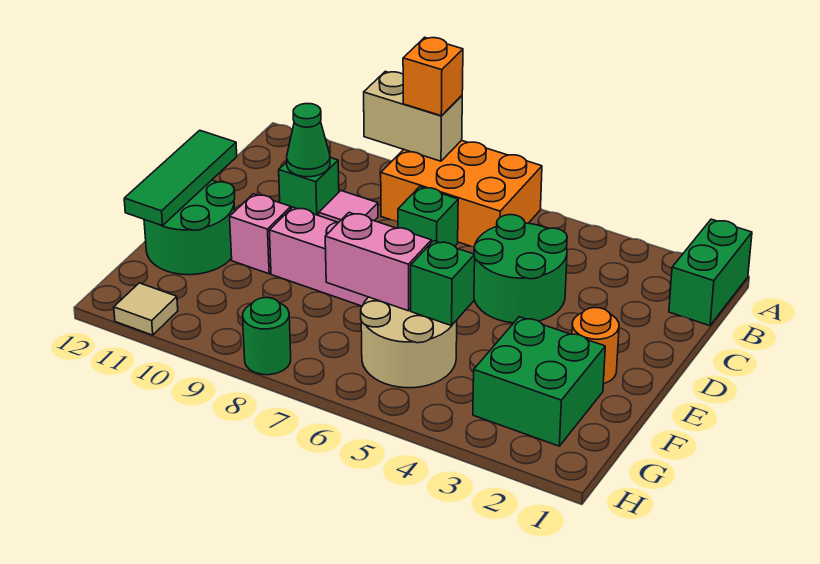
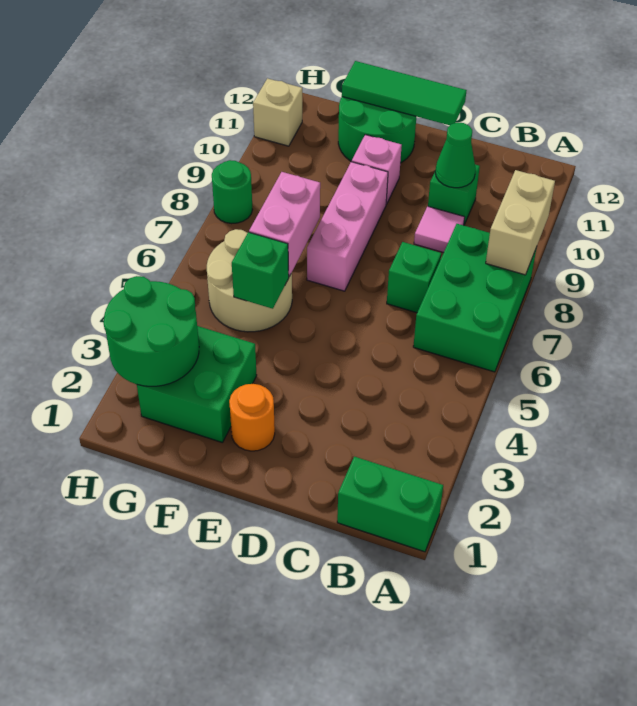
orange brick A6:B8 level 1 -> green brick A6:B8 level 1
orange brick A8 level 3 -> none
green round brick C4:D5 level 1 -> green round brick G2:H3 level 2
tan tile H11 level 1 -> tan brick H11 level 1

